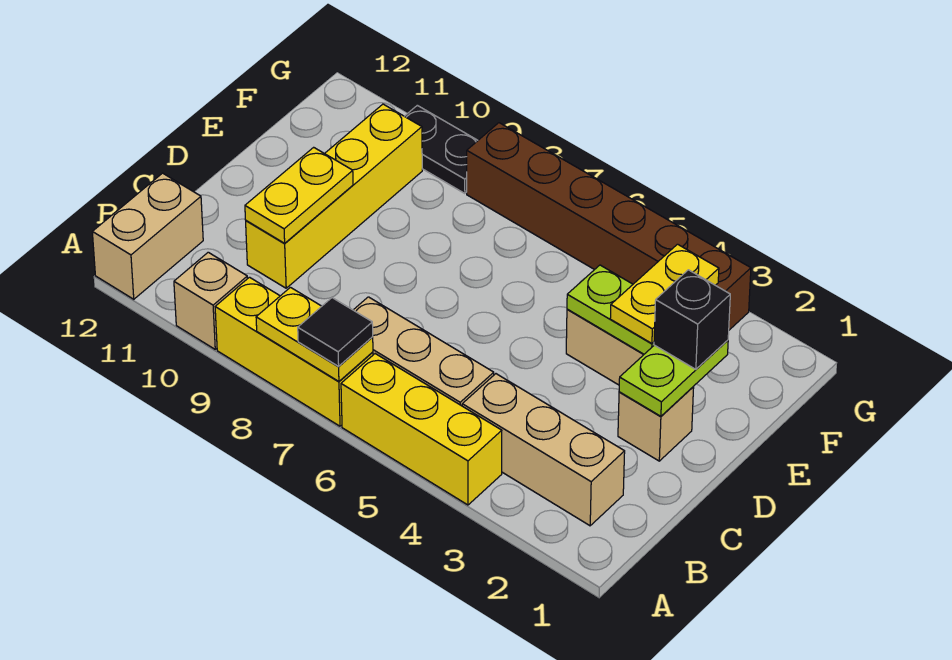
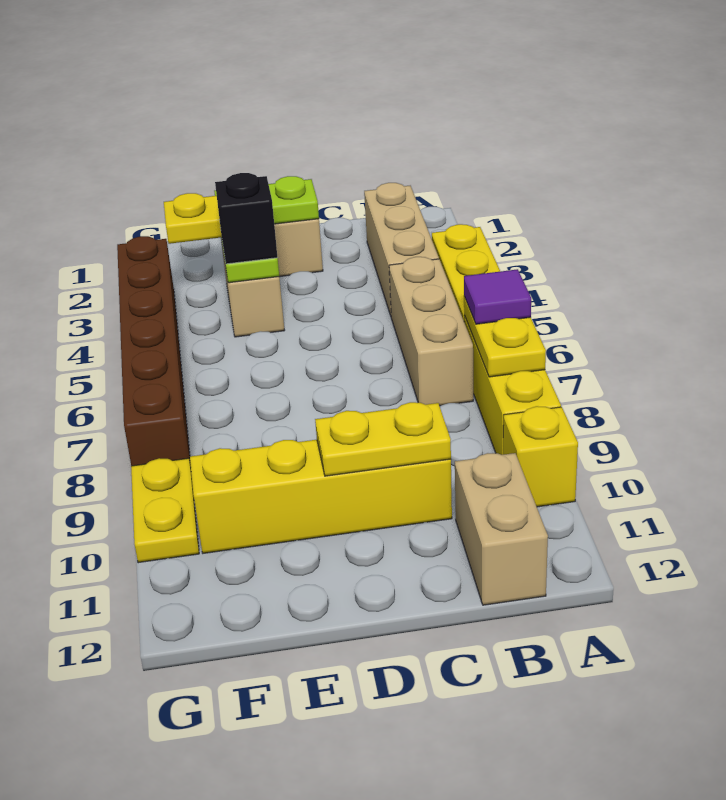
black tile A7 level 3 -> purple tile A7 level 3
tan brick A10 level 1 -> yellow brick A10 level 1
tan brick A12:B12 level 1 -> tan brick B11:B12 level 1
black brick E2 level 3 -> black brick E4 level 3
black plate G9:G10 level 1 -> yellow plate G9:G10 level 1

